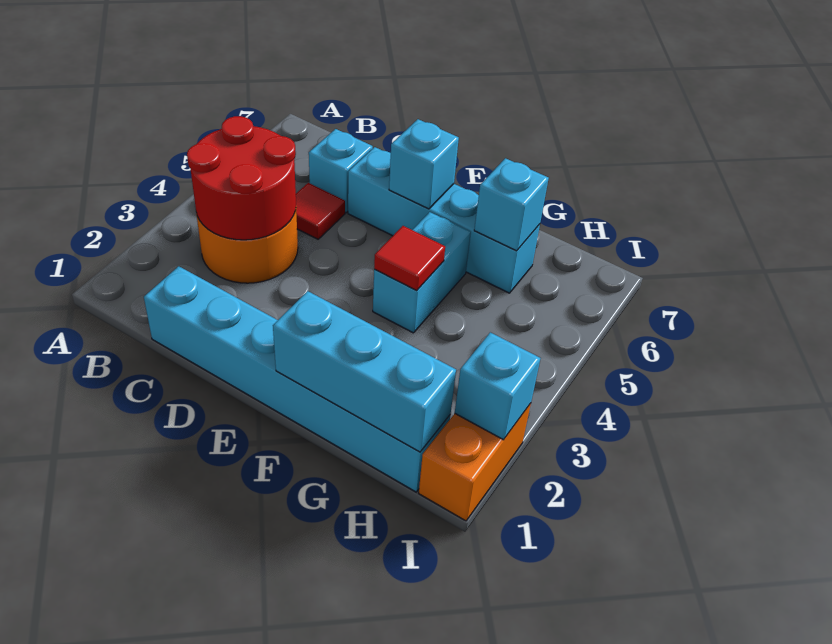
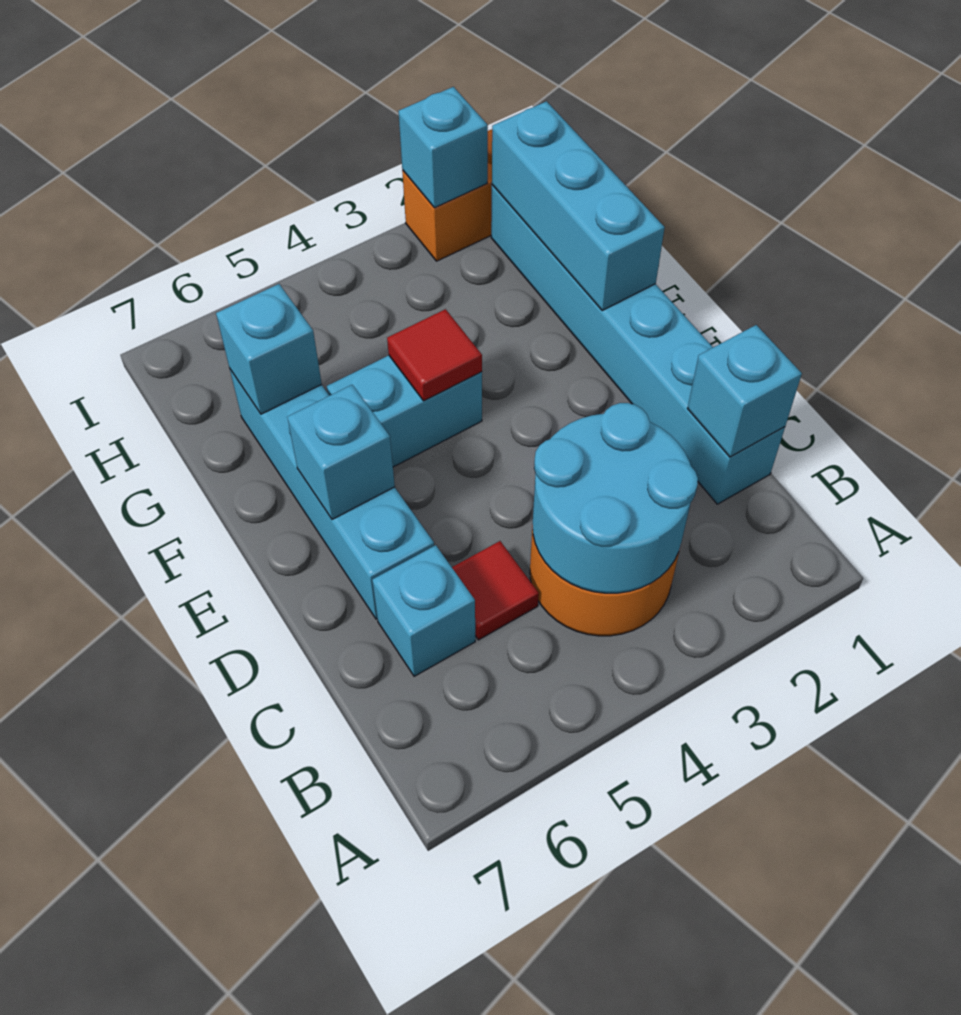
red round brick B3:C4 level 2 -> cyan round brick B3:C4 level 2
none -> cyan brick C1 level 2

